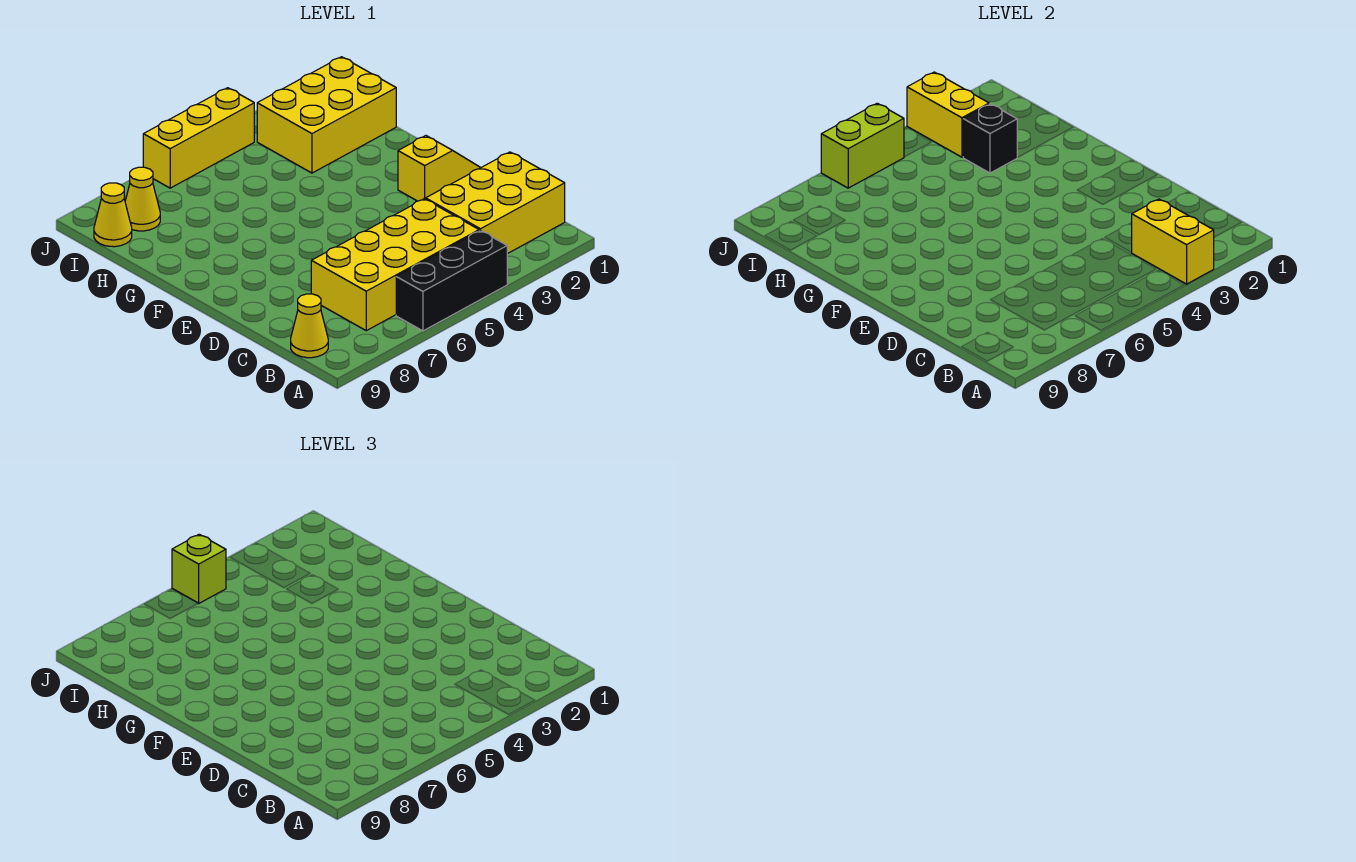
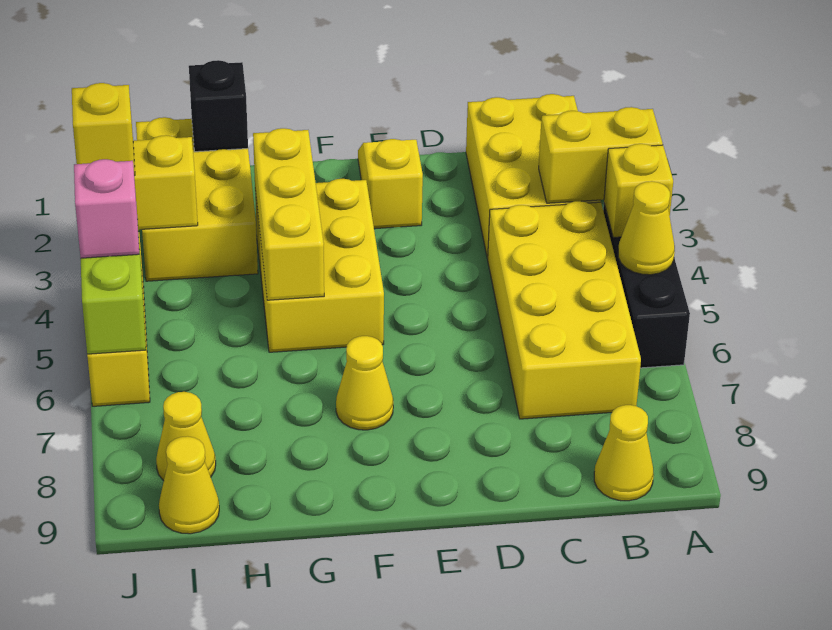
none -> yellow brick A4 level 2
none -> yellow cone A5 level 2
none -> yellow brick F3:G5 level 1
none -> yellow cone F7 level 1
none -> yellow brick G3:G5 level 2
black brick H3 level 2 -> black brick H1 level 2
none -> yellow brick J3 level 3
lime brick J5 level 3 -> pink brick J5 level 3

